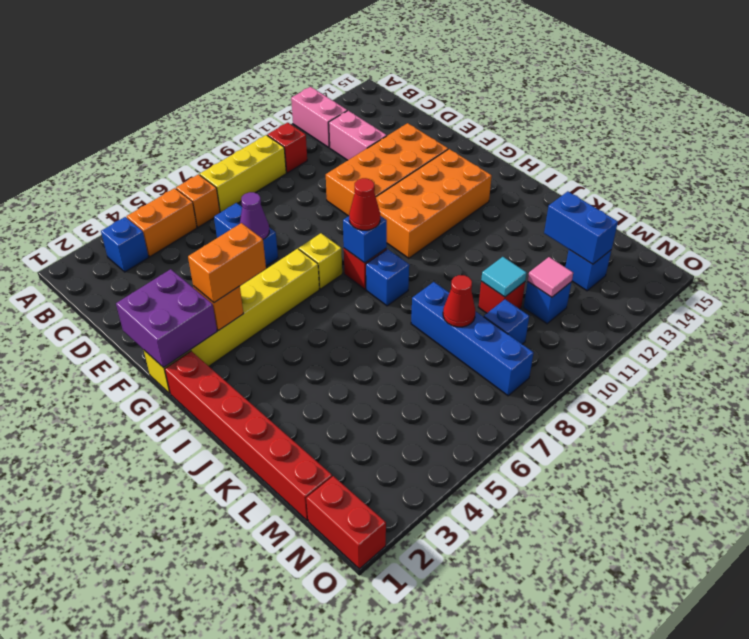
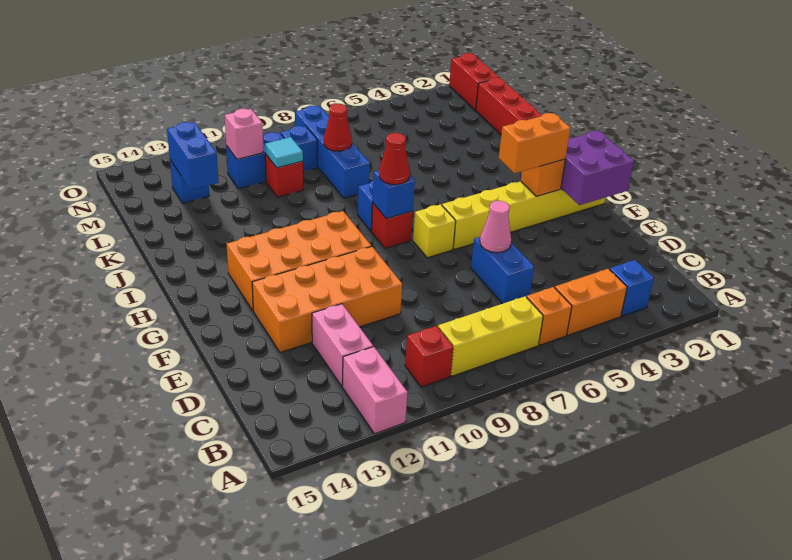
purple cone E6 level 2 -> pink cone E6 level 2
blue brick M11 level 1 -> blue brick M10:M11 level 1
pink tile M11 level 2 -> pink brick M11 level 2

